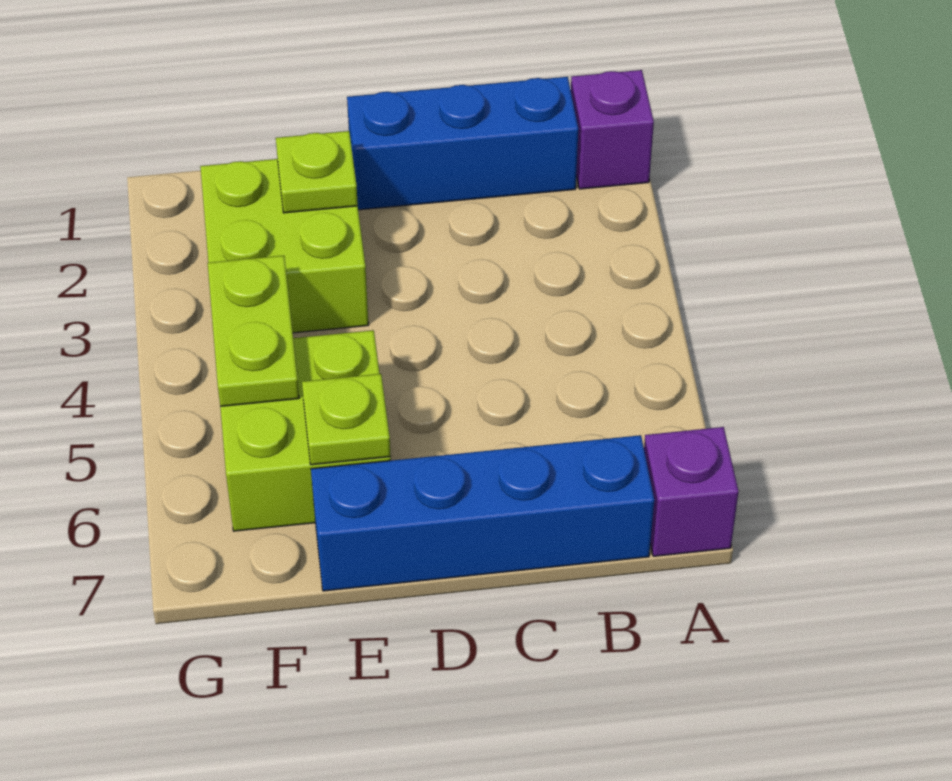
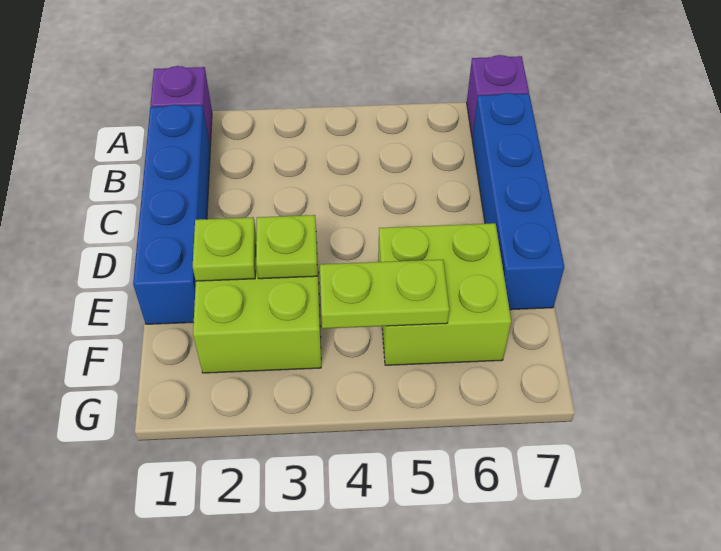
blue brick B1:D1 level 1 -> blue brick B1:E1 level 1
lime plate E6 level 2 -> lime plate E3 level 2

